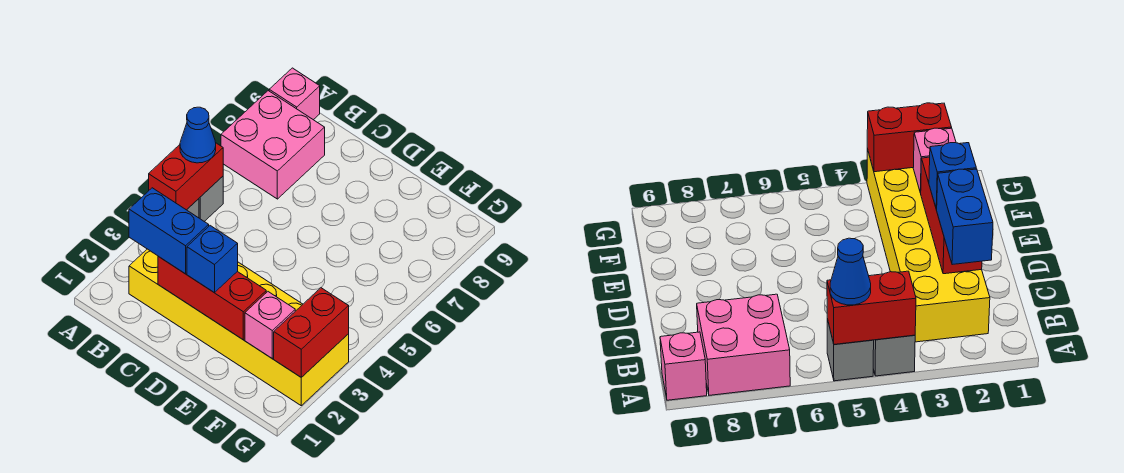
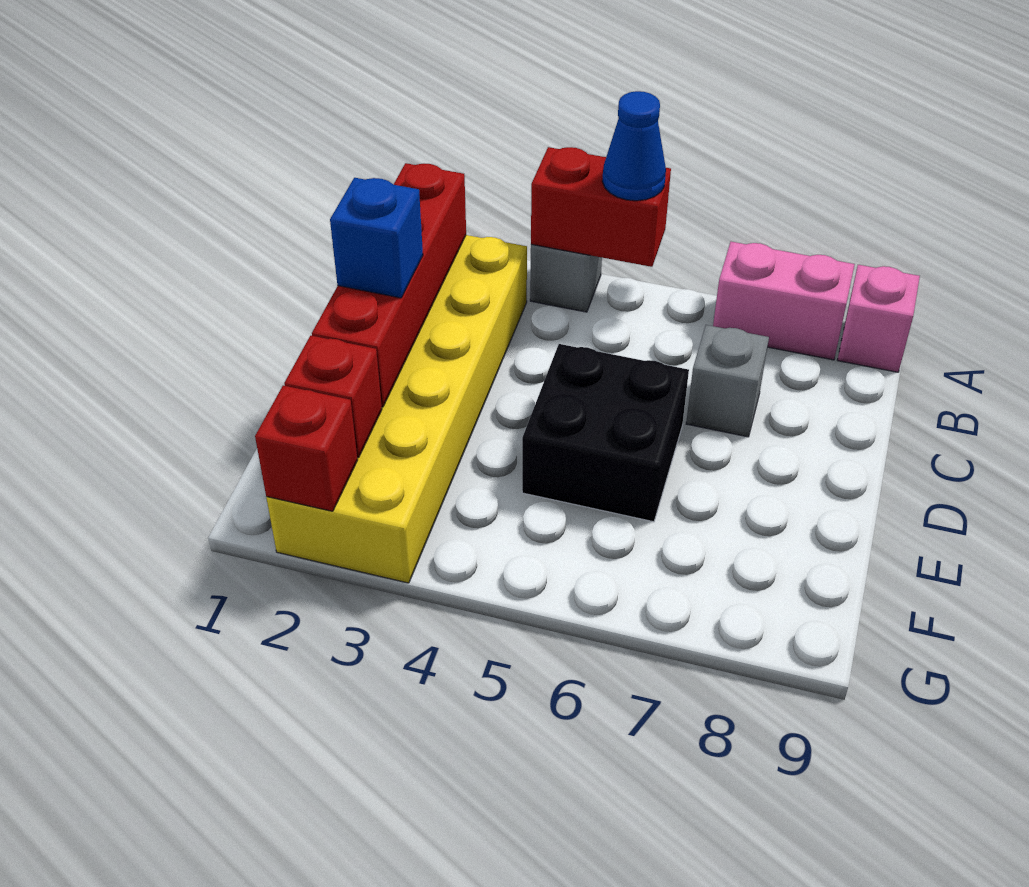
grey brick A5 level 1 -> grey brick C7 level 1
pink brick A7:B8 level 1 -> pink brick A7:A8 level 1
blue brick B2:C2 level 3 -> none
red brick C2:E2 level 2 -> red brick B2:E2 level 2
none -> black brick D5:E6 level 1
pink brick F2 level 2 -> red brick F2 level 2
red brick G2:G3 level 2 -> red brick G2 level 2

